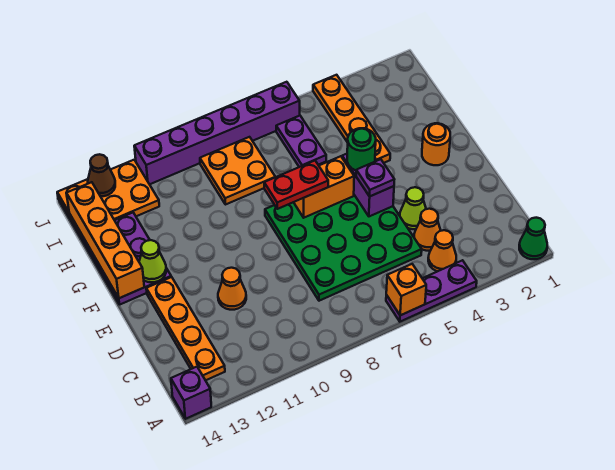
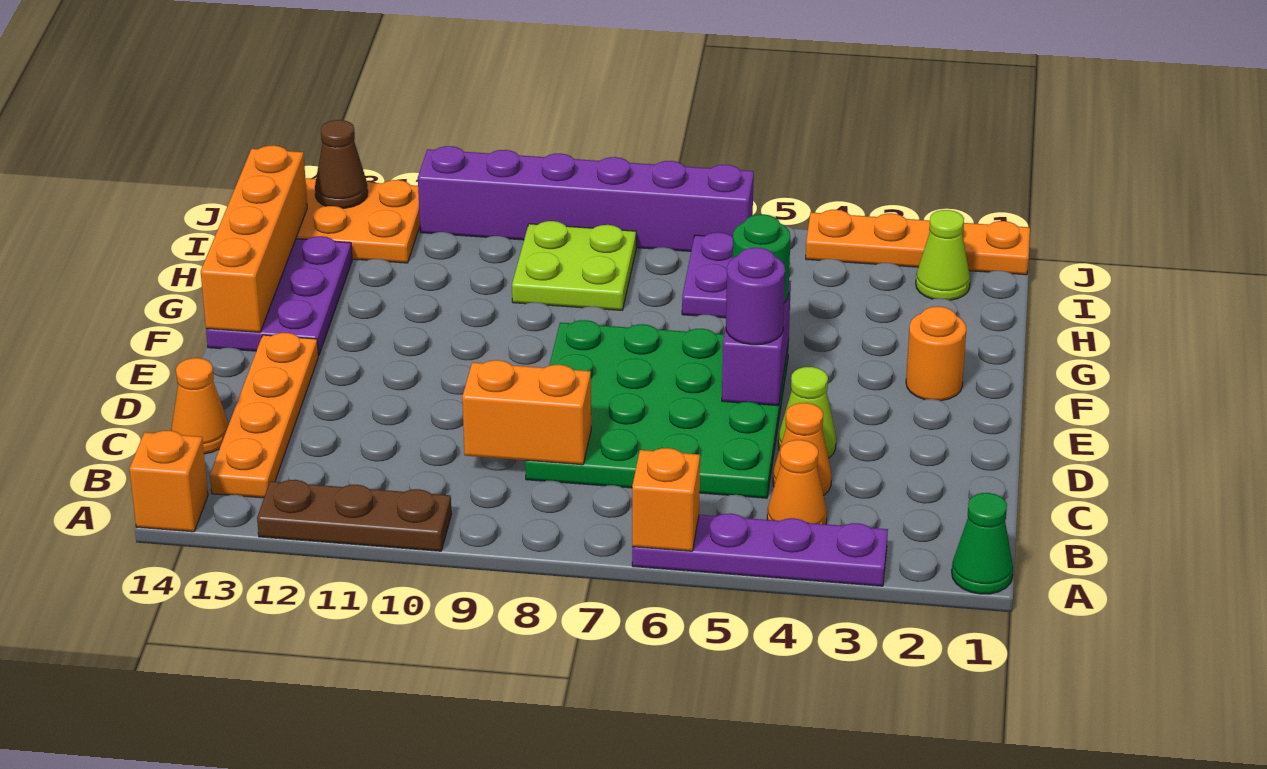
purple plate A4:A6 level 1 -> purple plate A3:A6 level 1
none -> brown plate A10:A12 level 1
purple brick A14 level 1 -> orange brick A14 level 1
orange cone D11 level 1 -> orange cone C14 level 1
purple plate E5 level 3 -> purple round brick E5 level 3
orange brick F6:F7 level 2 -> orange brick C8:C9 level 2
red plate F7:F8 level 3 -> none
lime cone F13 level 2 -> lime cone I2 level 1
orange plate G4:J4 level 1 -> orange plate J1:J4 level 1
orange plate H8:I9 level 1 -> lime plate H8:I9 level 1

